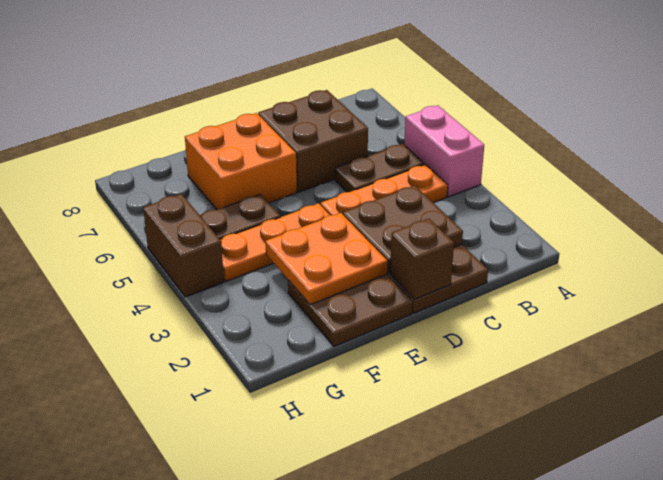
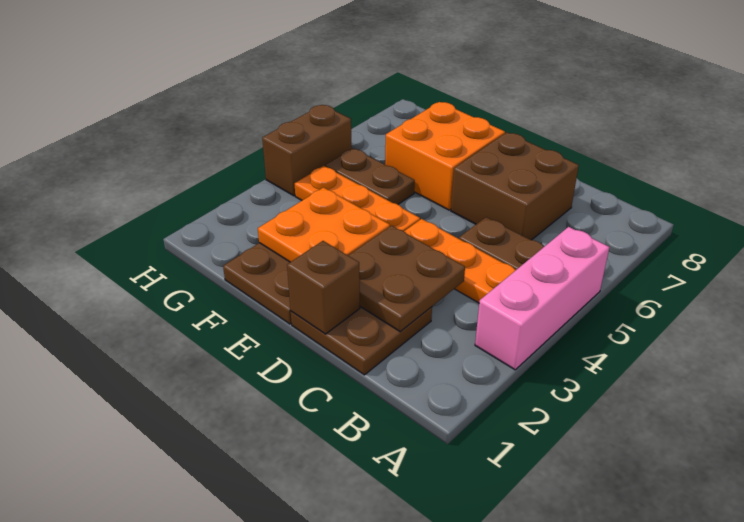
pink brick A4:A5 level 1 -> pink brick A3:A5 level 1

